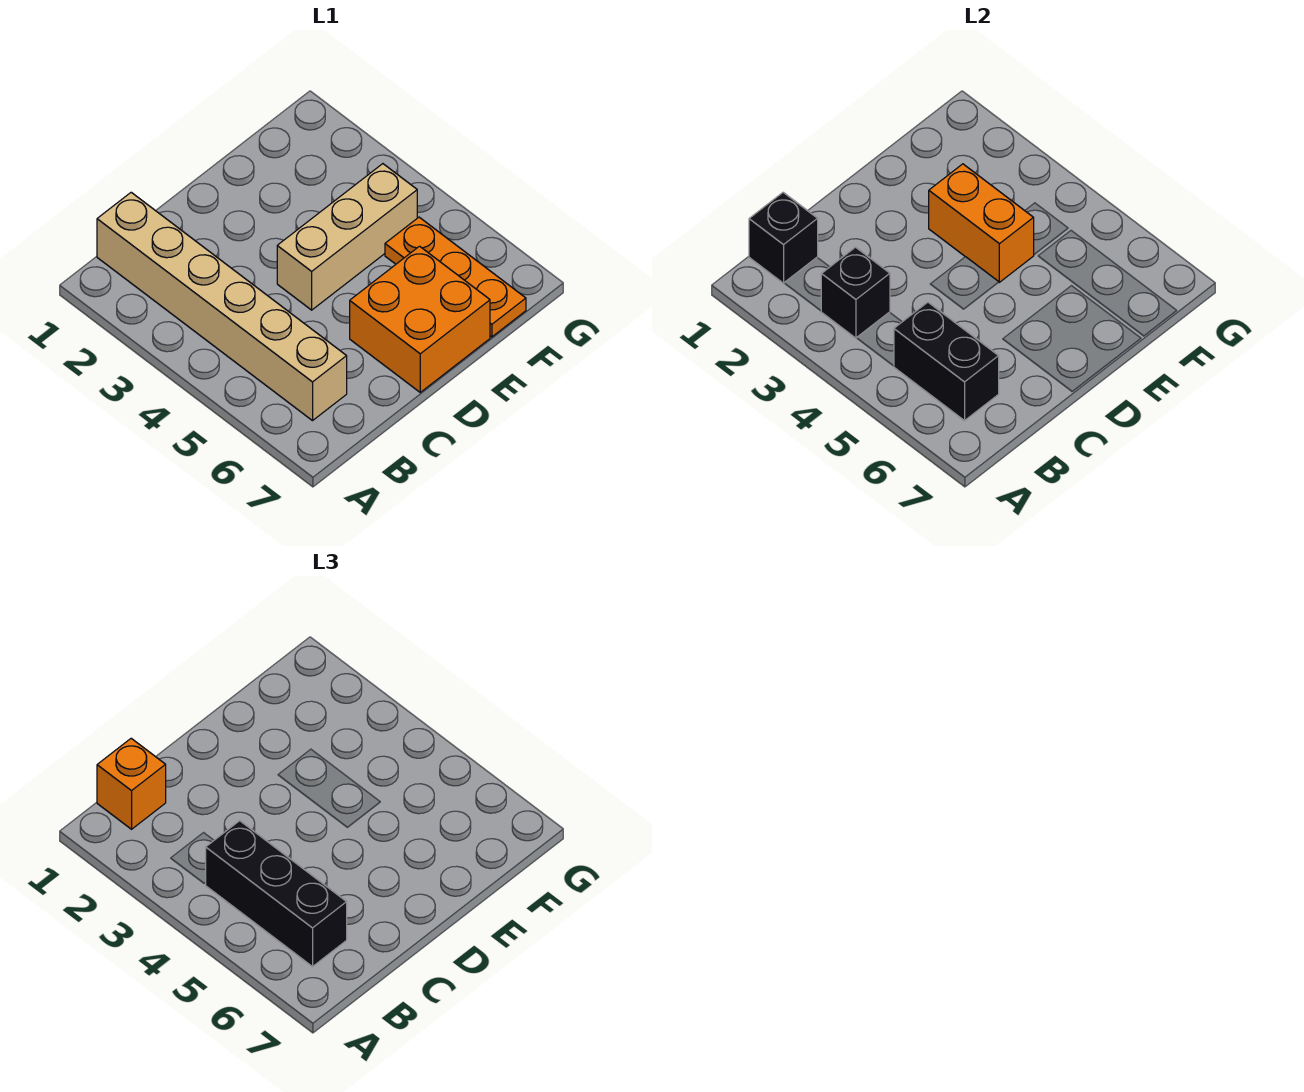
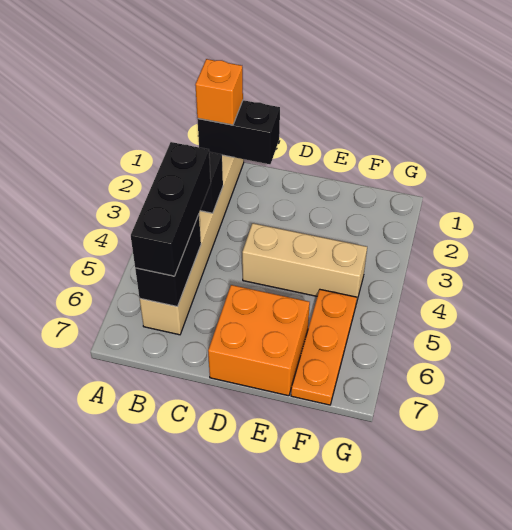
black brick B1 level 2 -> black brick B1:C1 level 2
orange brick E3:E4 level 2 -> none

